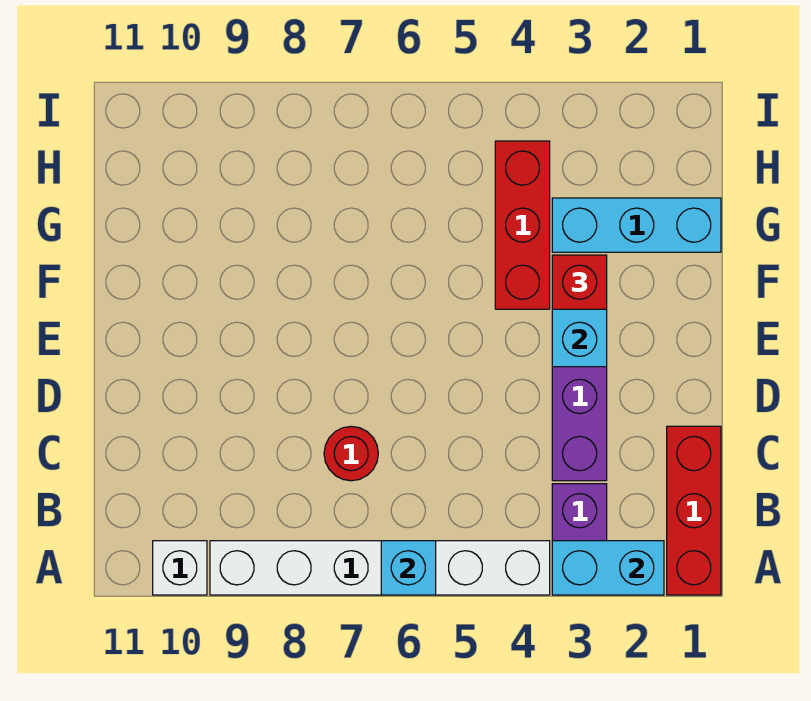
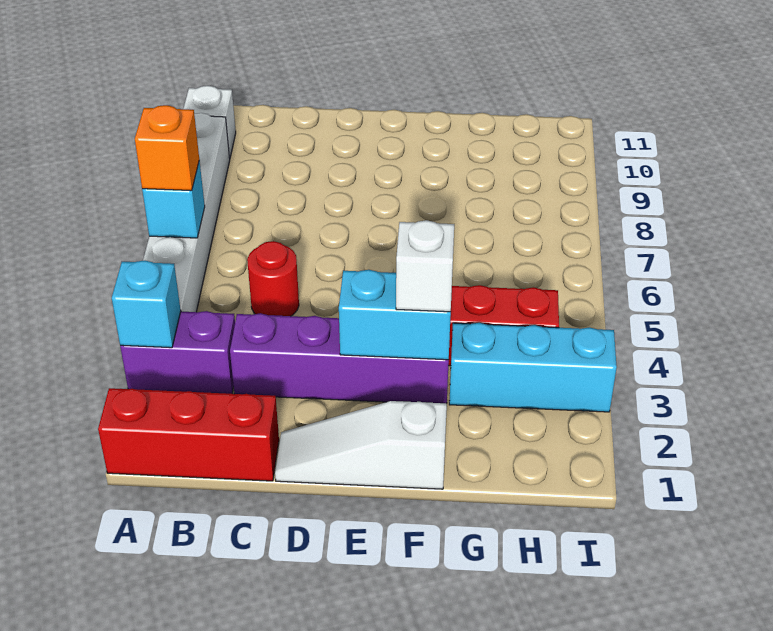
cyan brick A2:A3 level 2 -> cyan brick A3 level 2
none -> orange brick A6 level 3
red round brick C7 level 1 -> red round brick C5 level 1
none -> white slope D1:F1 level 1 top F
red brick F3 level 3 -> white brick F3 level 3
cyan brick G1:G3 level 1 -> cyan brick G3:I3 level 1

